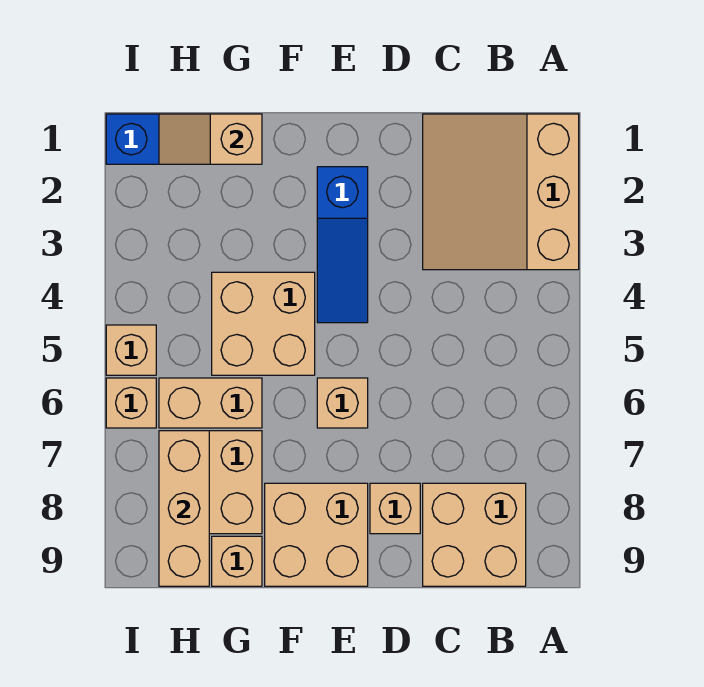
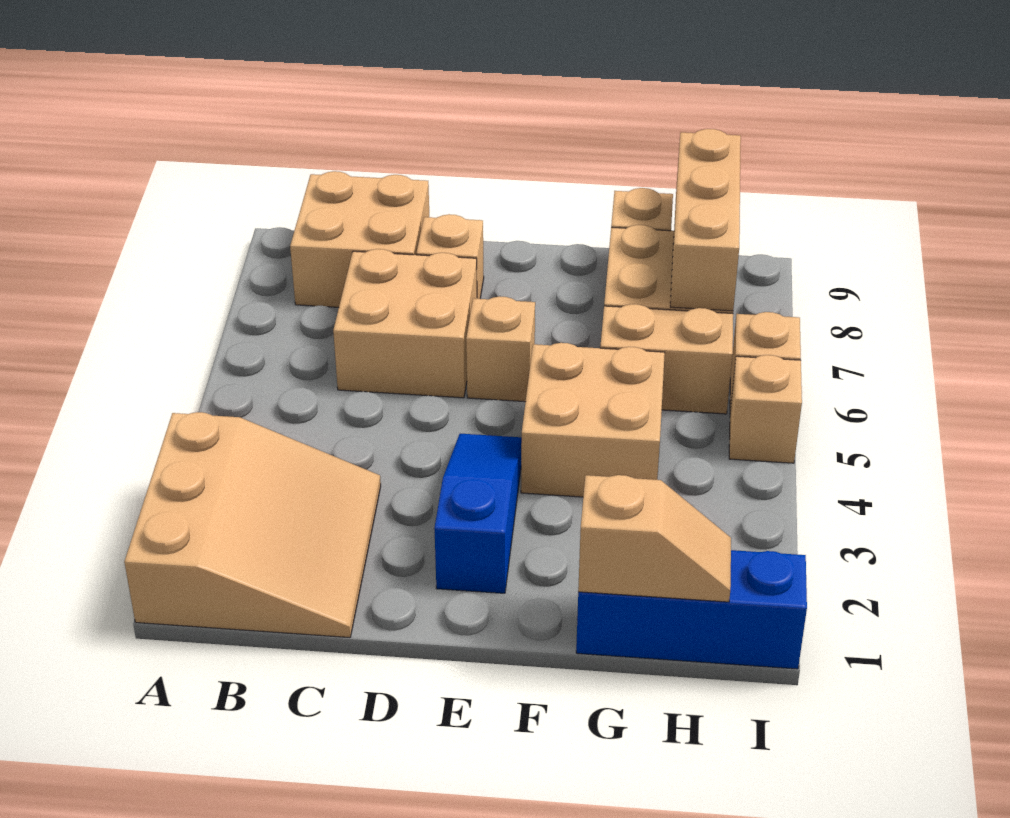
tan brick E8:F9 level 1 -> tan brick C6:D7 level 1

